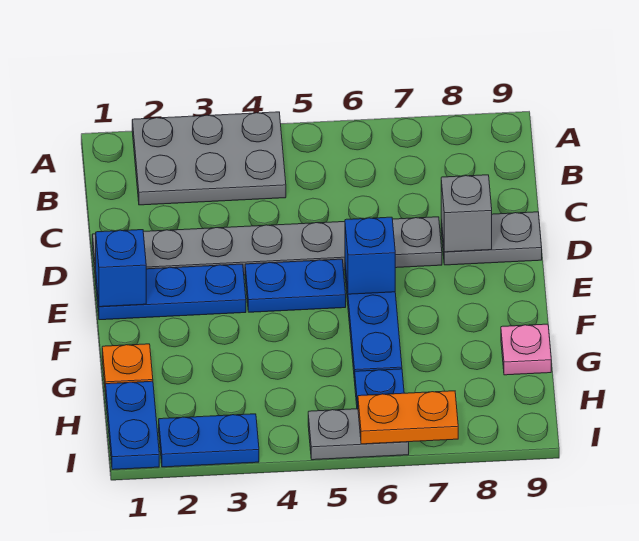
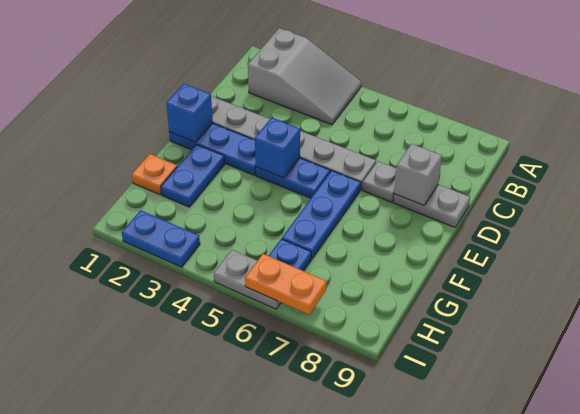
grey plate A2:B4 level 1 -> grey slope A2:B4 level 1 top 2
blue brick E6 level 2 -> blue brick E4 level 2
pink plate G9 level 1 -> none
blue plate H1:I1 level 1 -> blue plate F2:G2 level 1

